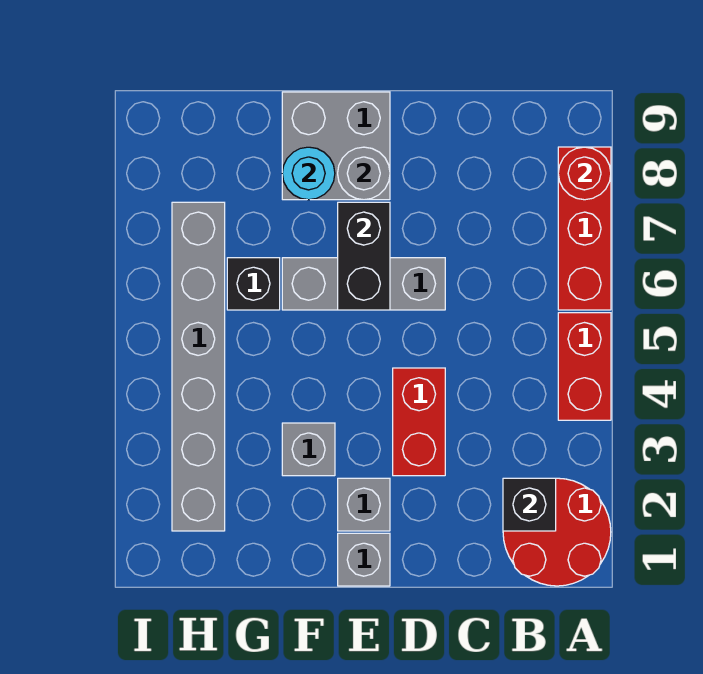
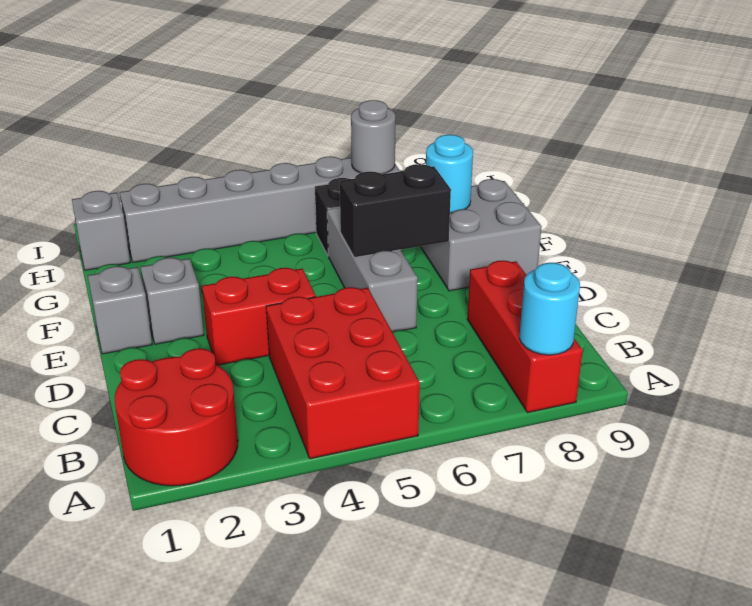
red brick A4:A5 level 1 -> red brick A4:C5 level 1
red brick A6:A8 level 1 -> red brick A8:C8 level 1
red round brick A8 level 2 -> cyan round brick A8 level 2
black brick B2 level 2 -> none
grey round brick E8 level 2 -> grey round brick H7 level 2
grey brick F3 level 1 -> grey brick H1 level 1

